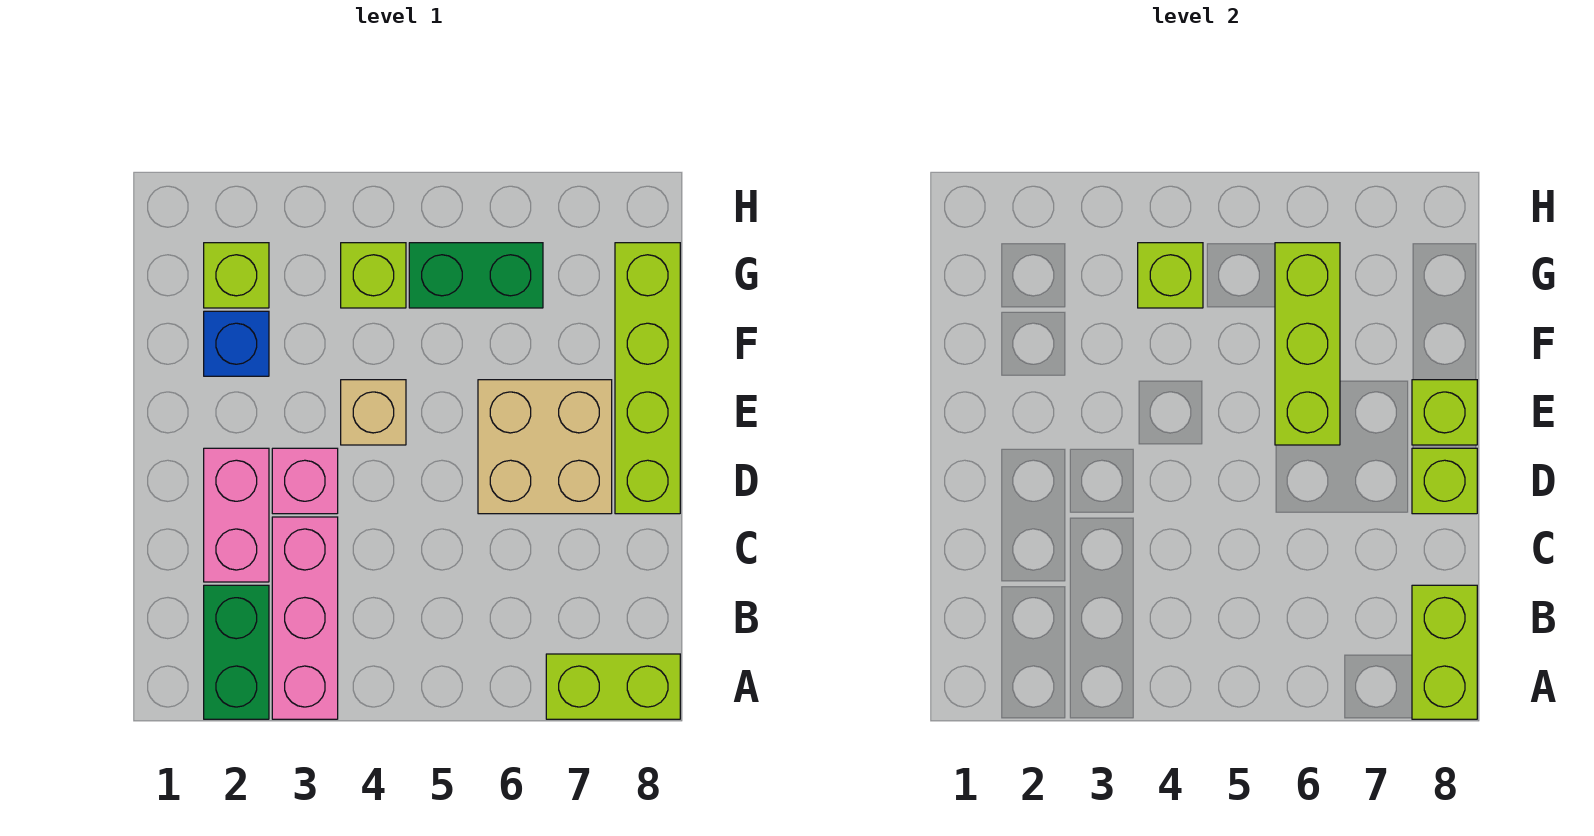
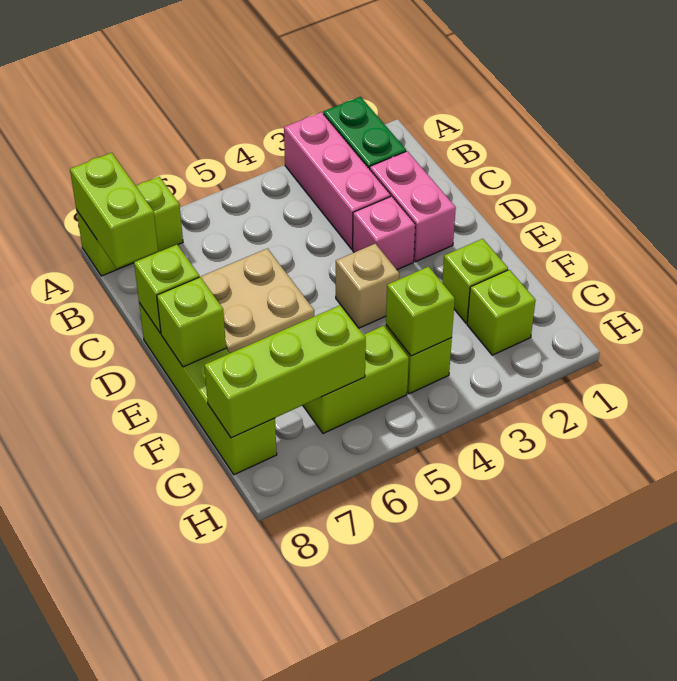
lime brick E6:G6 level 2 -> lime brick G6:G8 level 2
blue brick F2 level 1 -> lime brick F2 level 1
green brick G5:G6 level 1 -> lime brick G5:G6 level 1

